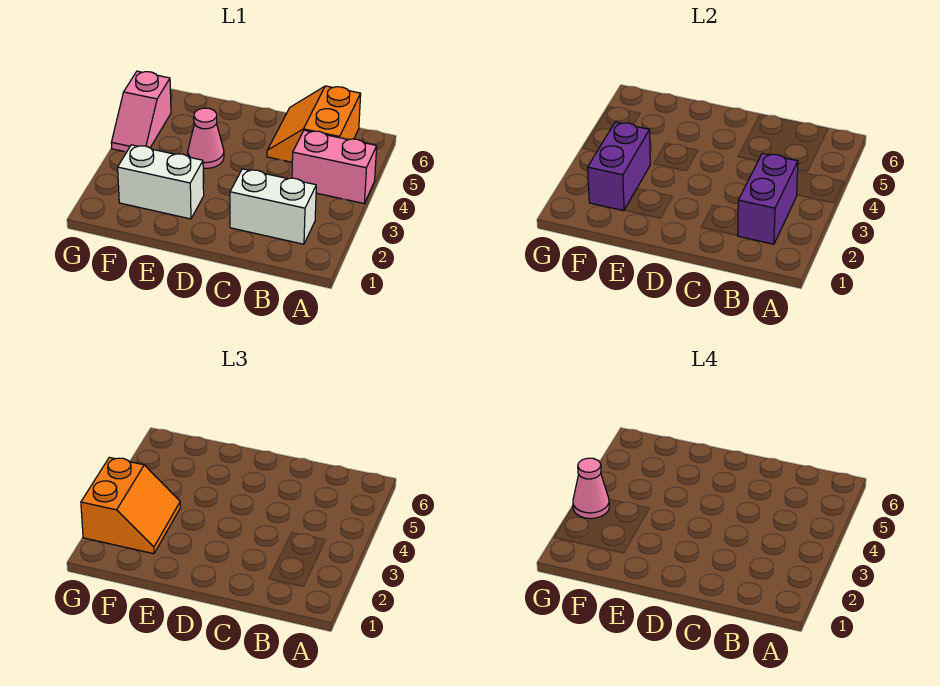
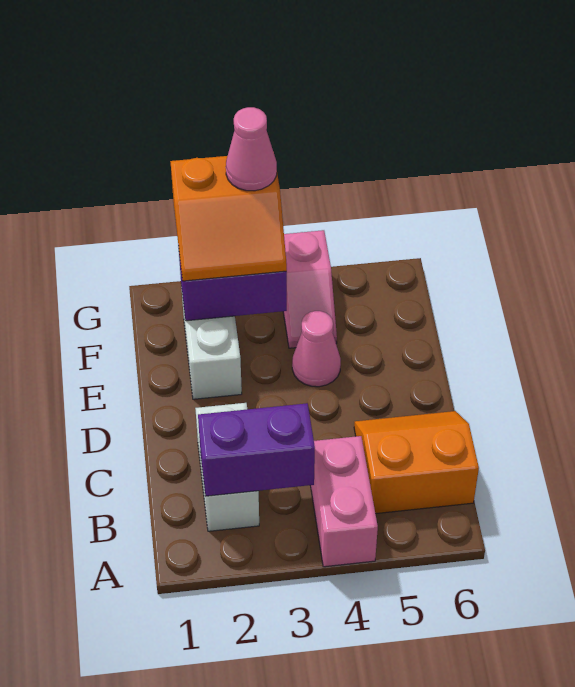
pink slope G4:G5 level 1 top 5 -> pink slope F4:G4 level 1 top G

